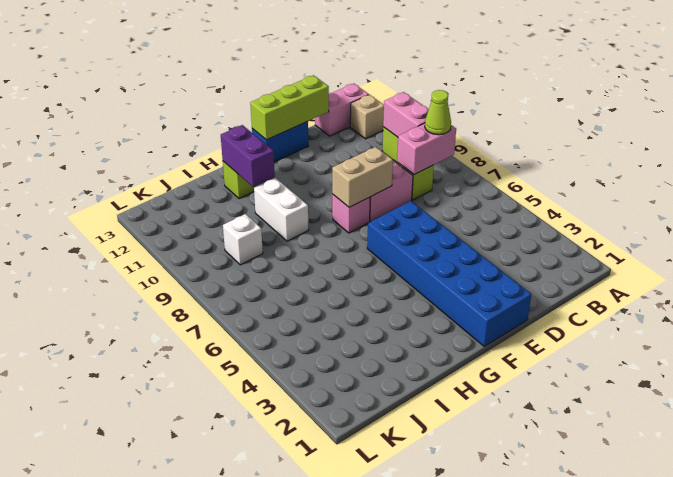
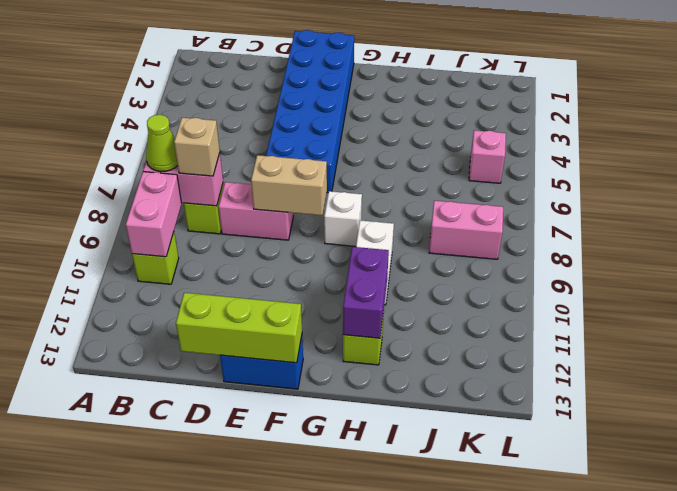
tan brick B12 level 1 -> tan brick C8 level 3
pink brick B13:C13 level 1 -> pink brick J8:K8 level 1
pink brick F8 level 1 -> pink brick K5 level 1
white brick J9 level 1 -> white brick G8 level 1

